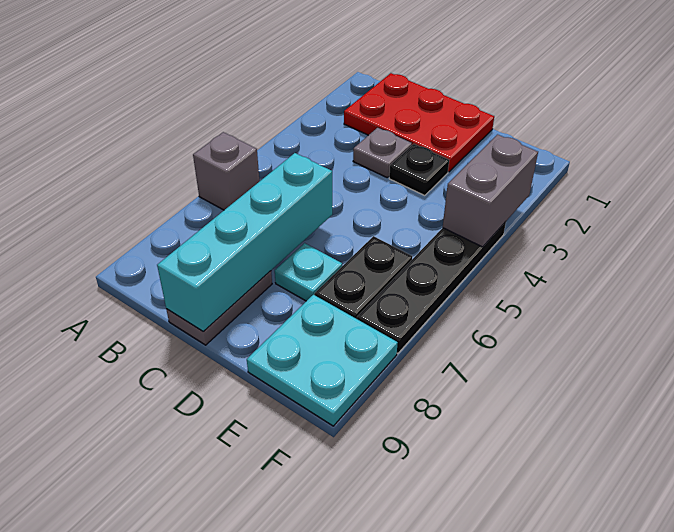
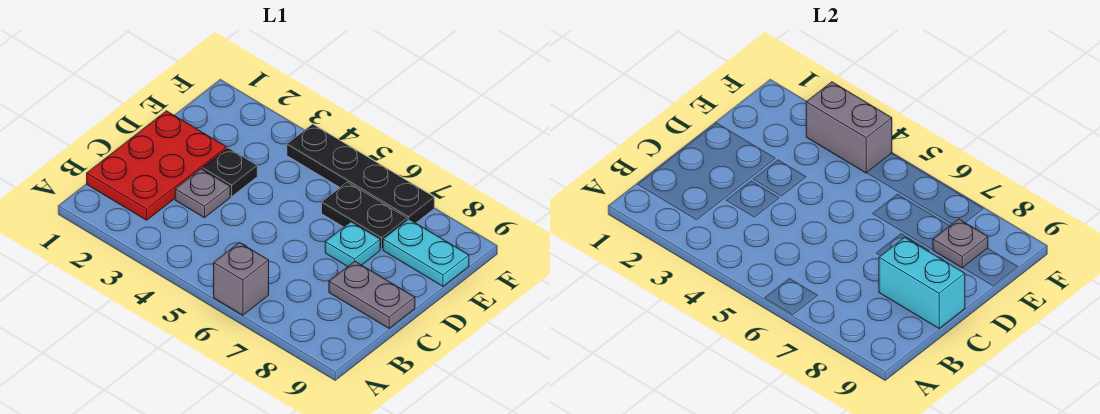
cyan brick C6:C9 level 2 -> cyan brick C8:C9 level 2
cyan plate E8:F9 level 1 -> cyan plate E8:E9 level 1
none -> grey plate E8 level 2

